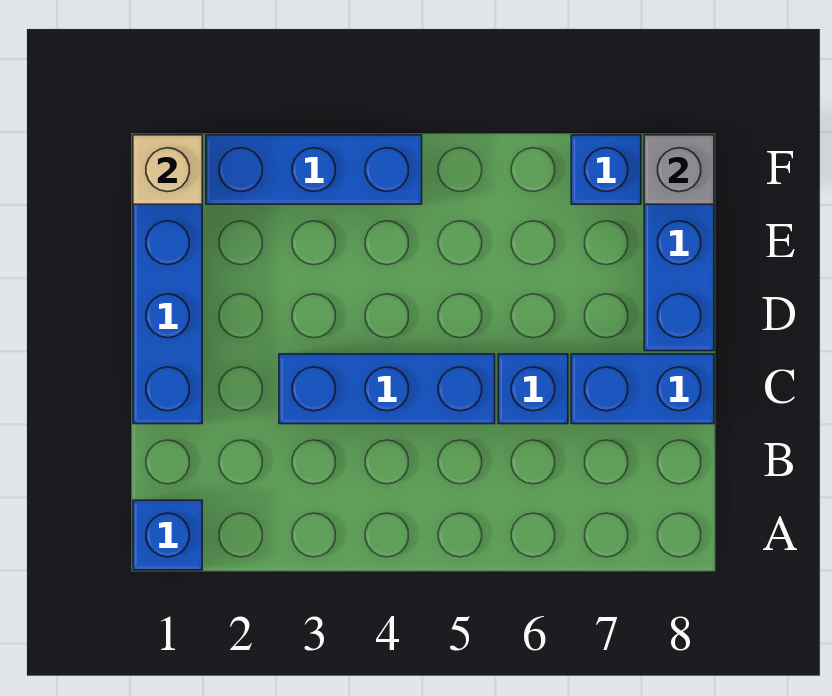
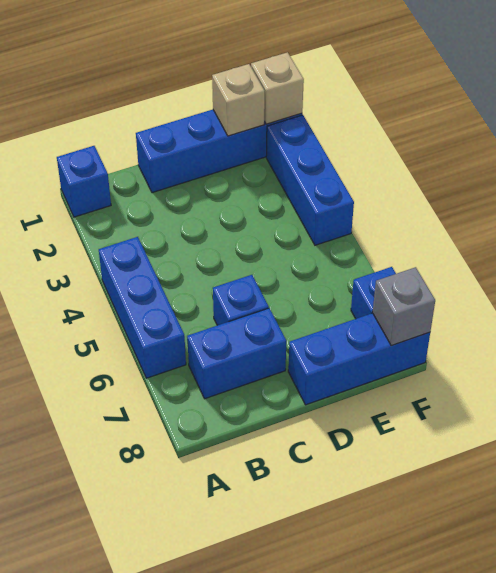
blue brick C3:C5 level 1 -> blue brick A4:A6 level 1
blue brick C7:C8 level 1 -> blue brick B7:C7 level 1
none -> tan brick E1 level 2

